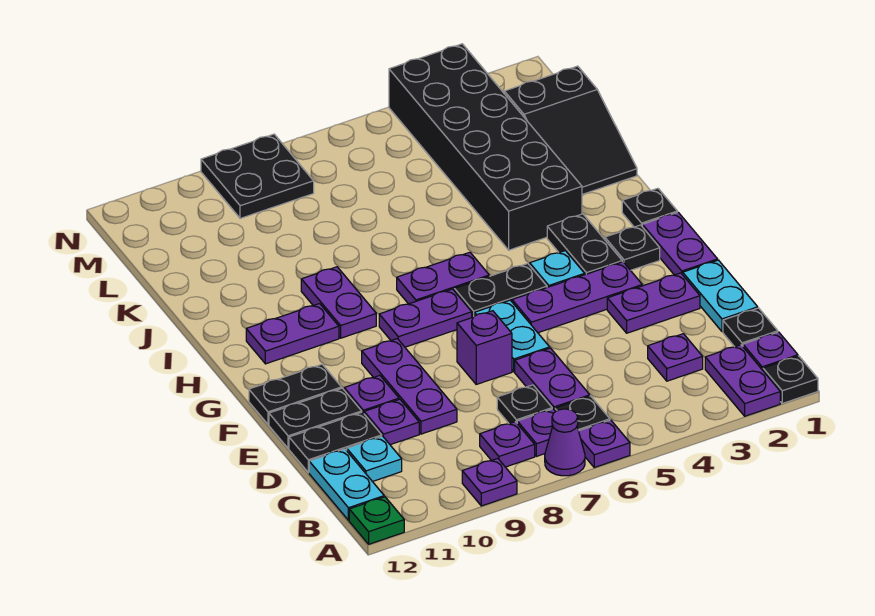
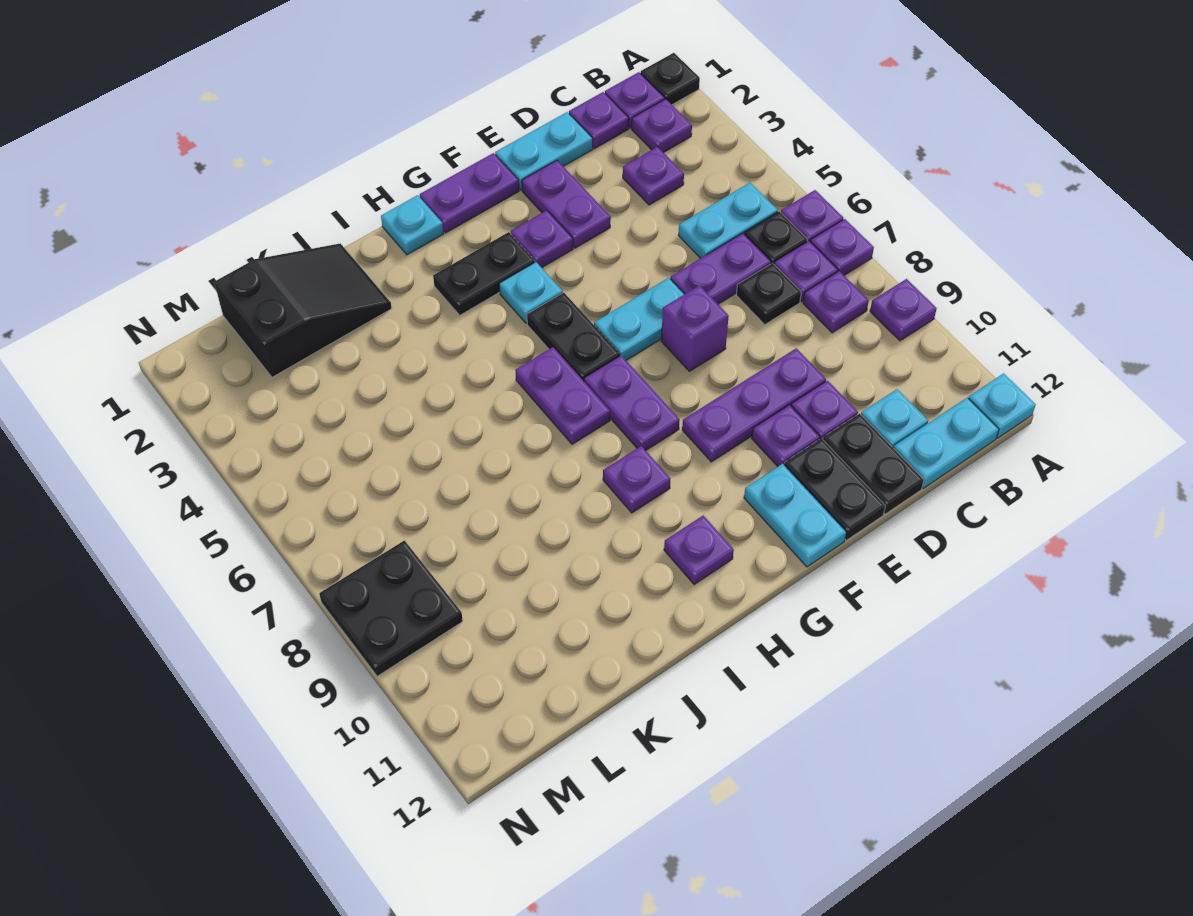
purple plate A2:B2 level 1 -> purple plate B2 level 1
purple cone A7 level 1 -> purple plate A7 level 1
green plate A12 level 1 -> cyan plate A12 level 1
none -> cyan plate B5:C5 level 1
black plate C1 level 1 -> purple plate C1 level 1
purple plate F3:F5 level 1 -> purple plate F3 level 1
black plate F11:F12 level 1 -> cyan plate F11:F12 level 1
black plate G2 level 1 -> none
black plate H1 level 1 -> cyan plate H1 level 1
purple plate H9:I9 level 1 -> purple plate H9 level 1
purple plate H10:H11 level 1 -> purple plate H11 level 1
black brick I3:N4 level 1 -> none

